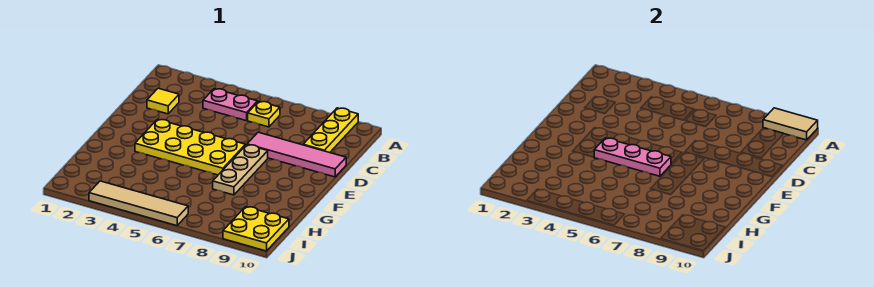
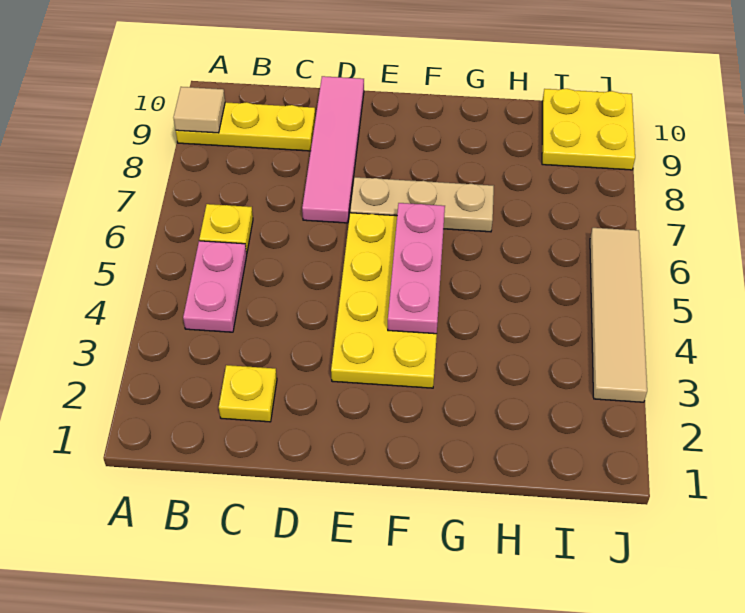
tan tile A9:A10 level 2 -> tan tile A9 level 2
yellow tile C2 level 1 -> yellow plate C2 level 1

